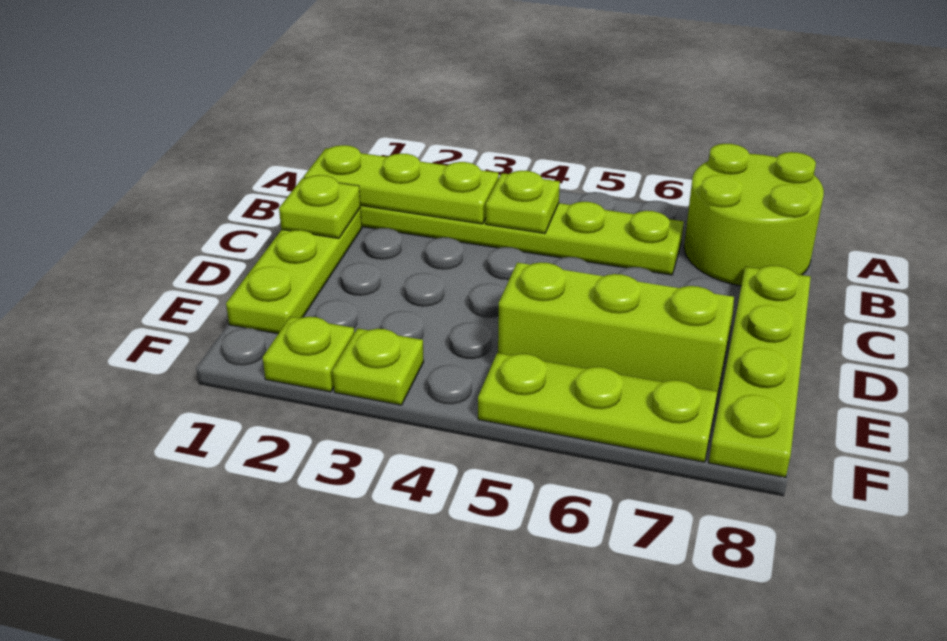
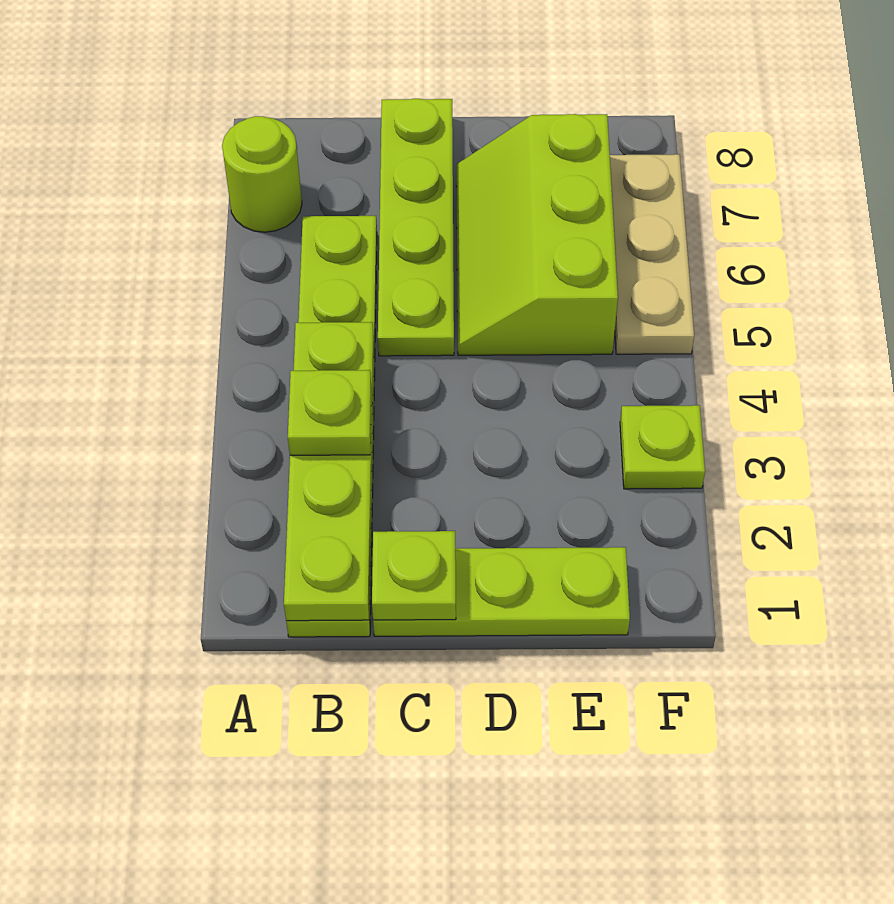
lime round brick A7:B8 level 1 -> lime round brick A7 level 1
lime plate C8:F8 level 1 -> lime plate C5:C8 level 1
lime plate F2 level 1 -> lime plate B3 level 3
lime plate F5:F7 level 1 -> tan plate F5:F7 level 1

